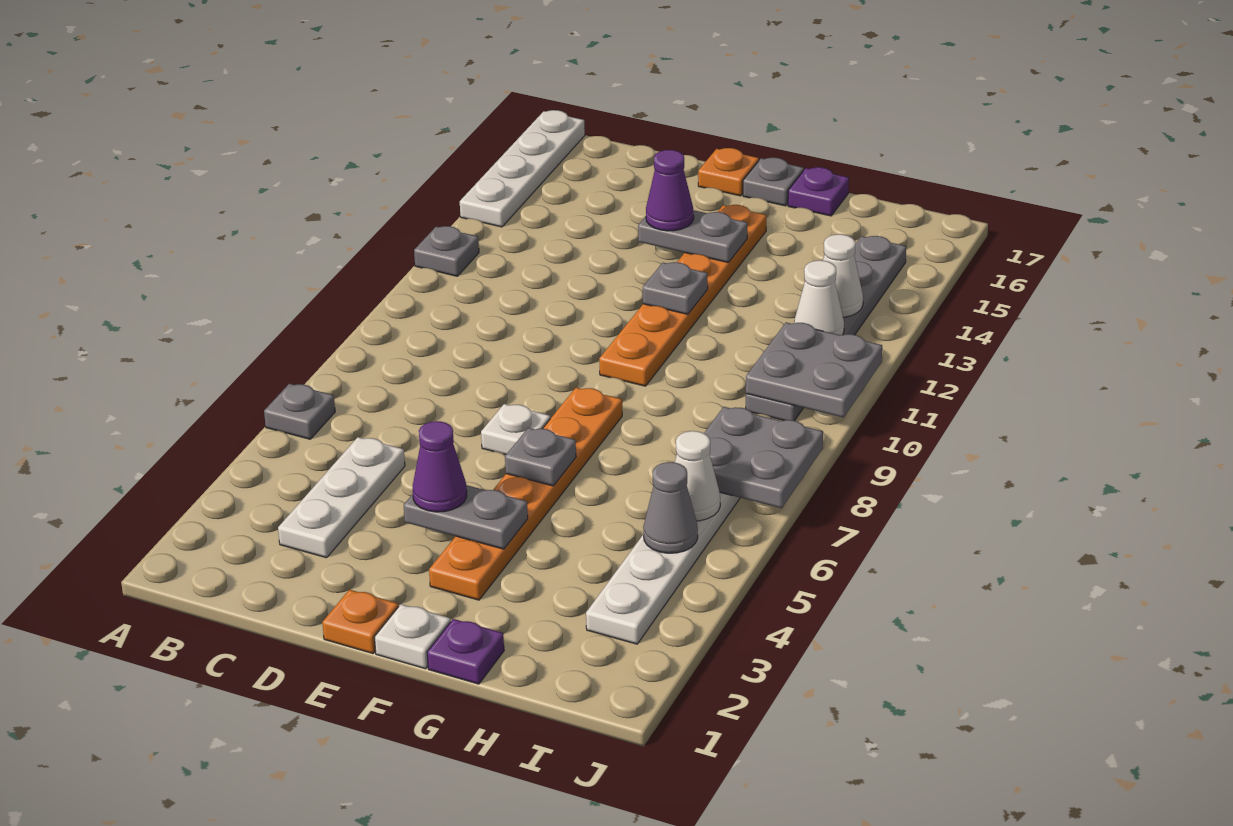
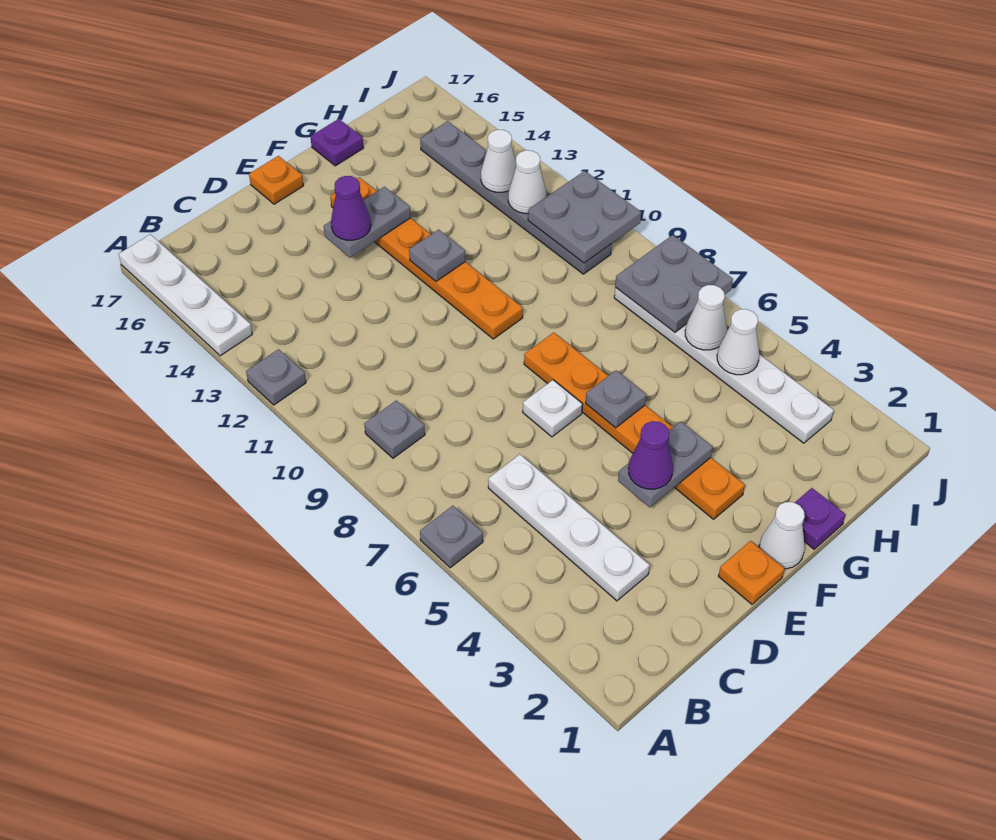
white plate C3:C5 level 1 -> white plate C3:C6 level 1
white plate F1 level 1 -> white cone F1 level 1
grey plate F17 level 1 -> grey plate B9 level 1
grey cone I5 level 2 -> white cone I5 level 2

